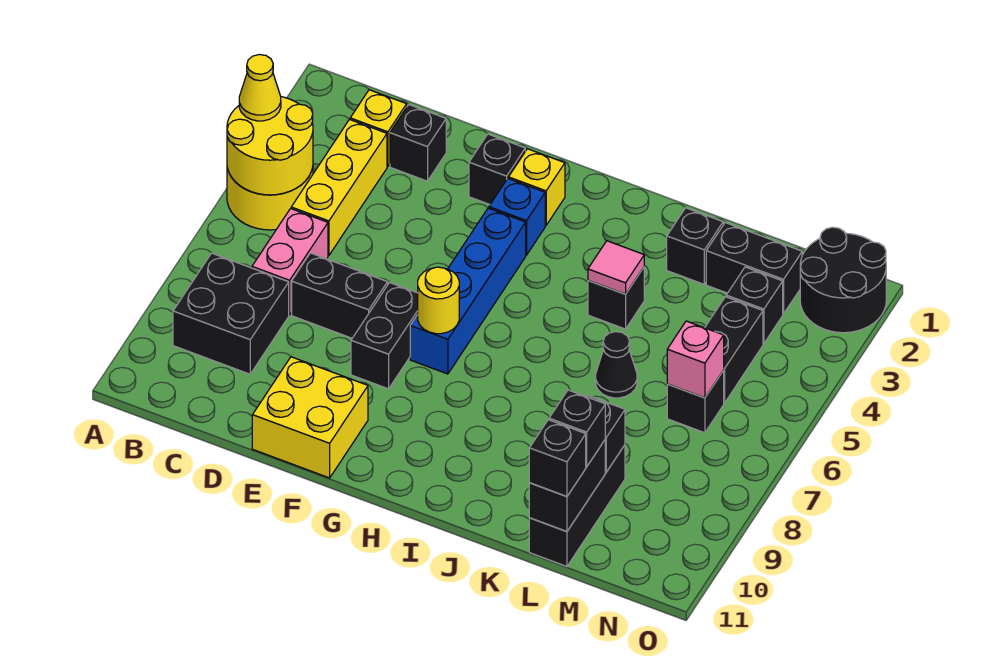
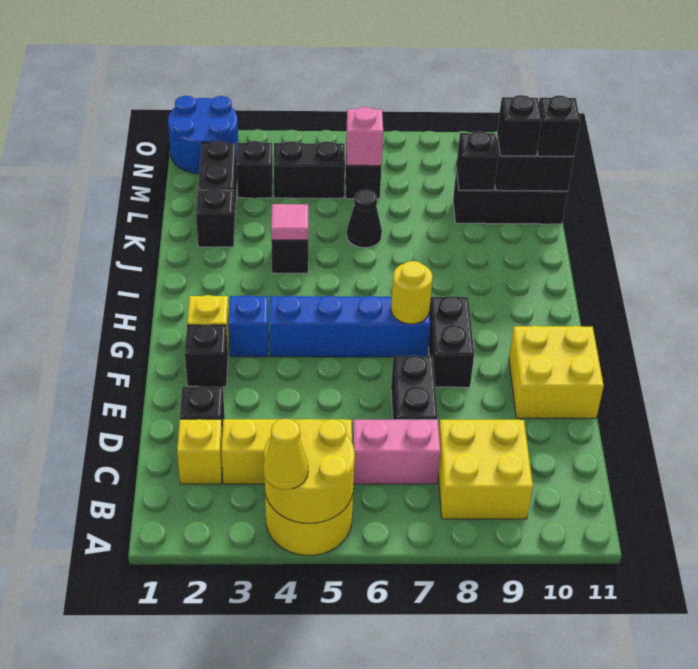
black brick B8:C9 level 1 -> yellow brick B8:C9 level 1
black brick F7:F8 level 1 -> black brick F8:G8 level 1
black round brick N1:O2 level 1 -> blue round brick N1:O2 level 1

